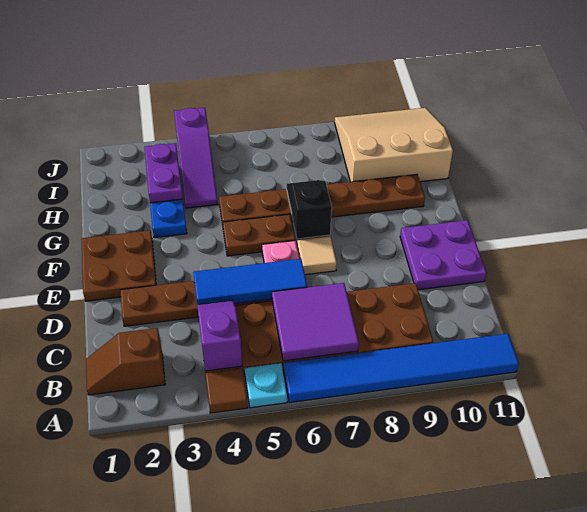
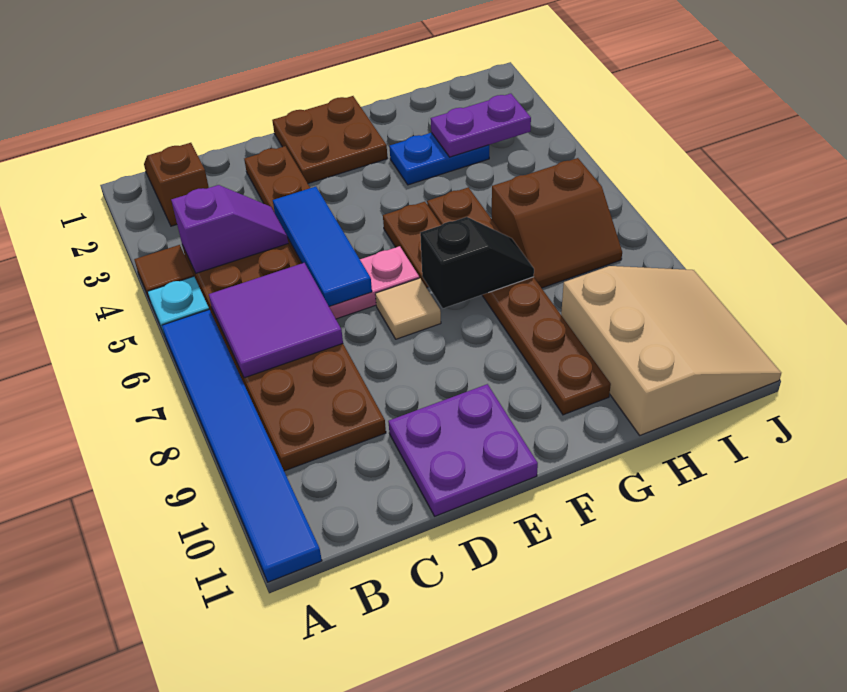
purple slope H4:J4 level 1 top J -> none
none -> brown slope H6:I7 level 1 top 6

